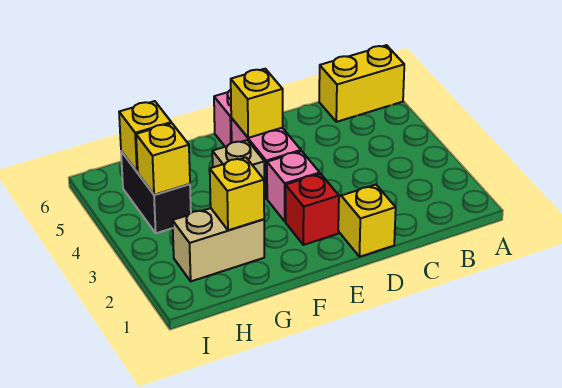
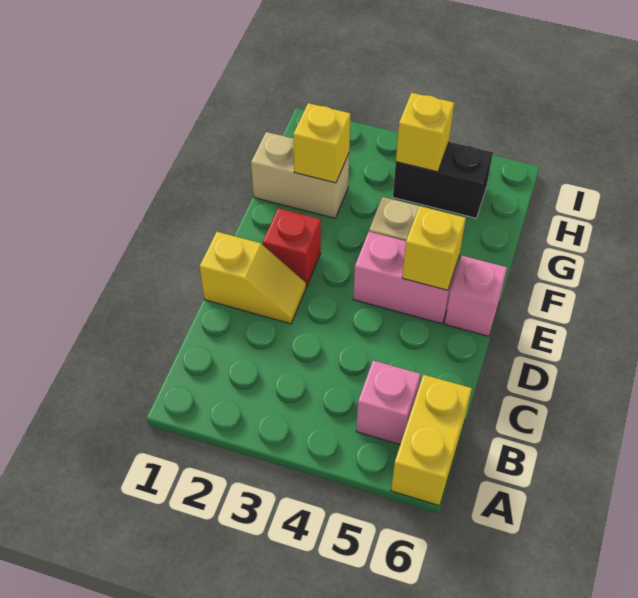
pink brick E3 level 1 -> pink brick B5 level 1
tan brick G2:H2 level 1 -> tan brick G1:G2 level 1
yellow brick H5 level 2 -> none

